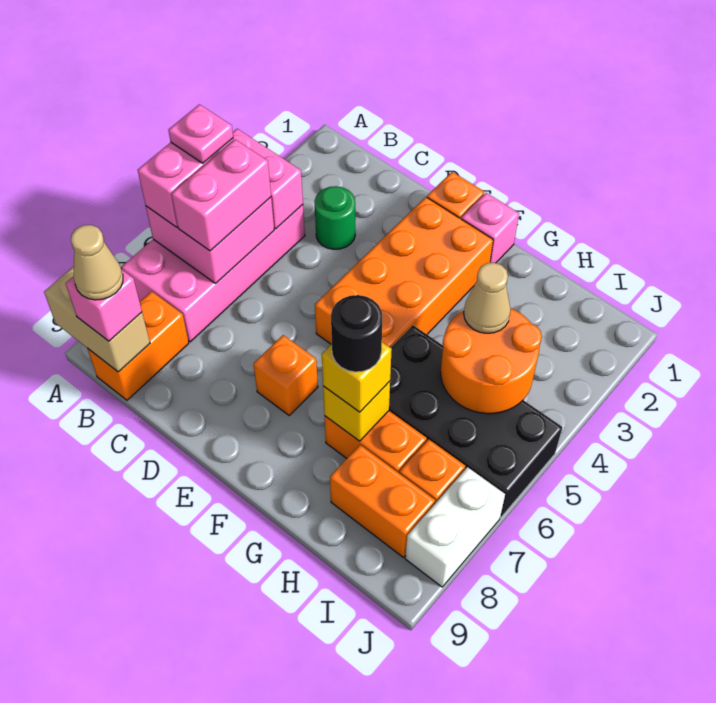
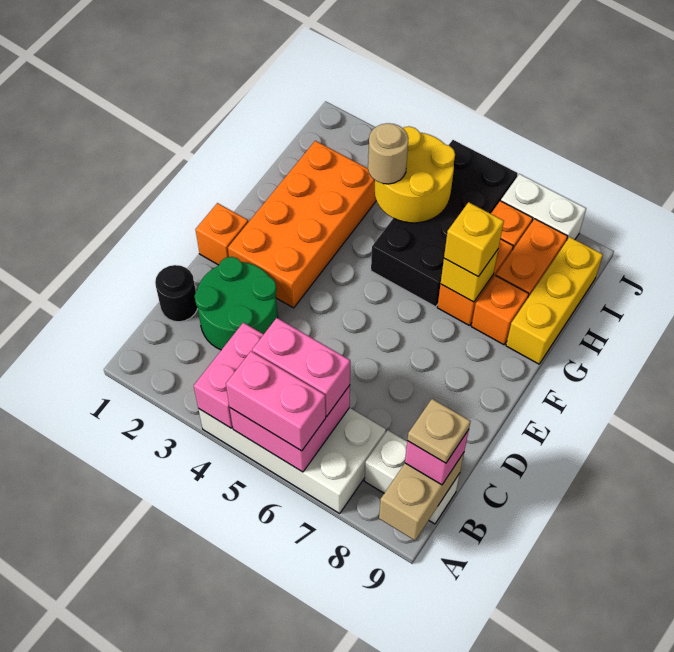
pink brick A4:B7 level 1 -> white brick A4:B7 level 1
pink plate A5 level 4 -> none
orange brick B8:B9 level 1 -> white brick B8:B9 level 1
tan cone B9 level 4 -> tan plate B9 level 4
green round brick C3 level 1 -> green round brick C2:D3 level 1
orange brick E2:F5 level 1 -> orange brick E2:H3 level 1
orange brick E7 level 1 -> orange brick G8 level 1
pink brick F1 level 1 -> none
black round brick G7 level 4 -> black round brick C1 level 1
none -> yellow brick G9:I9 level 1
orange round brick H4:I5 level 2 -> yellow round brick H4:I5 level 2
tan cone H4 level 3 -> tan round brick H4 level 3

